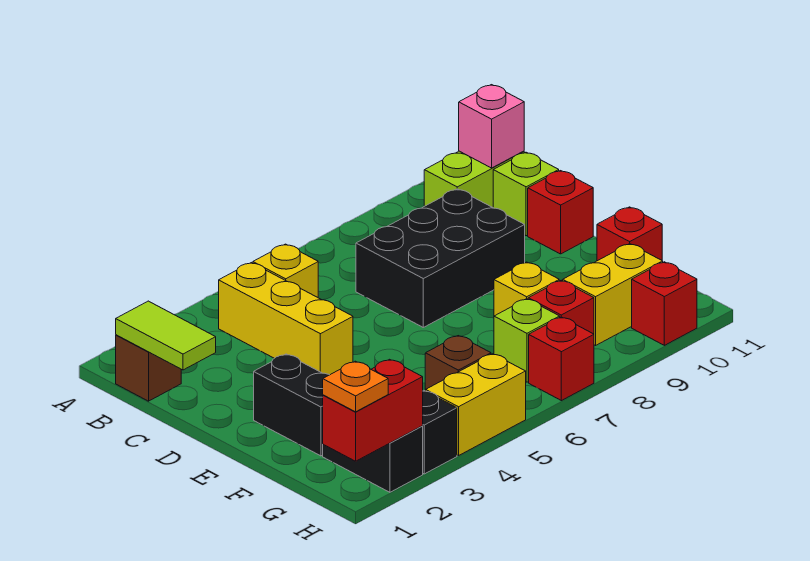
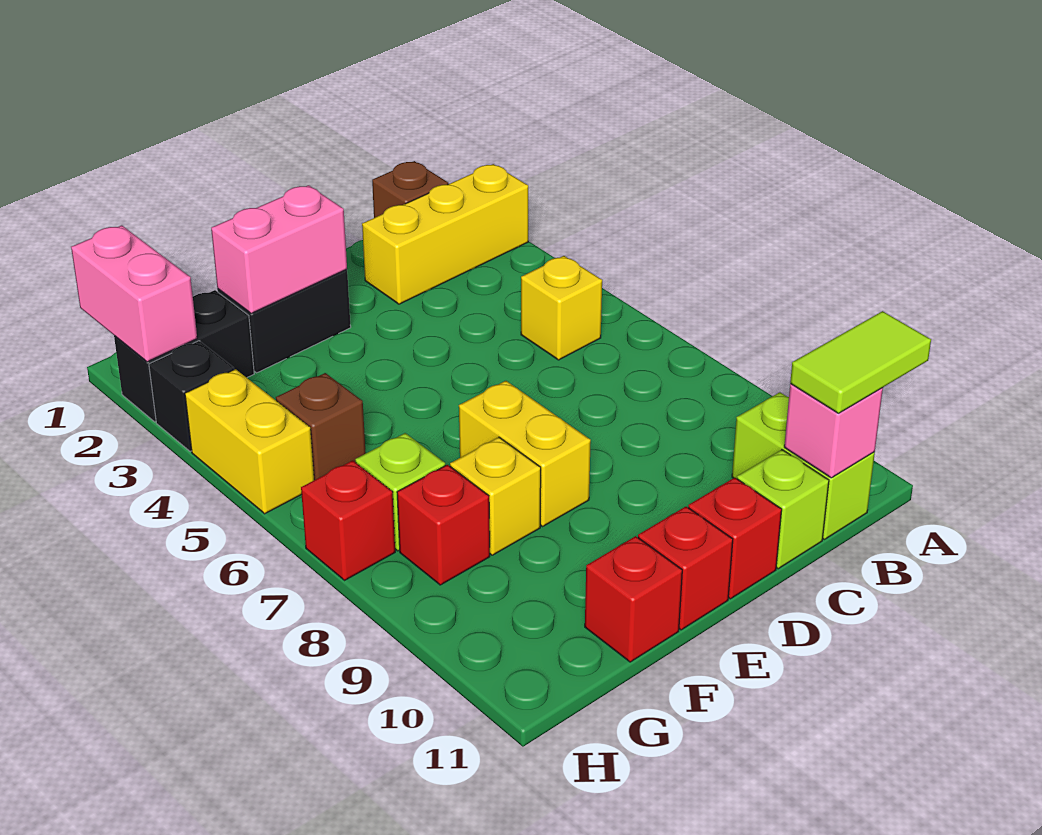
lime tile B1:C1 level 2 -> lime tile A11:B11 level 3
yellow brick B4:D4 level 1 -> yellow brick A2:C2 level 1
black brick C7:D9 level 1 -> none
none -> pink brick E2:F2 level 2
yellow brick G9:G10 level 1 -> yellow brick E7:E8 level 1
red brick H1:H2 level 2 -> pink brick H1:H2 level 2
orange plate H1 level 3 -> none
red brick H10 level 1 -> red brick E11 level 1

